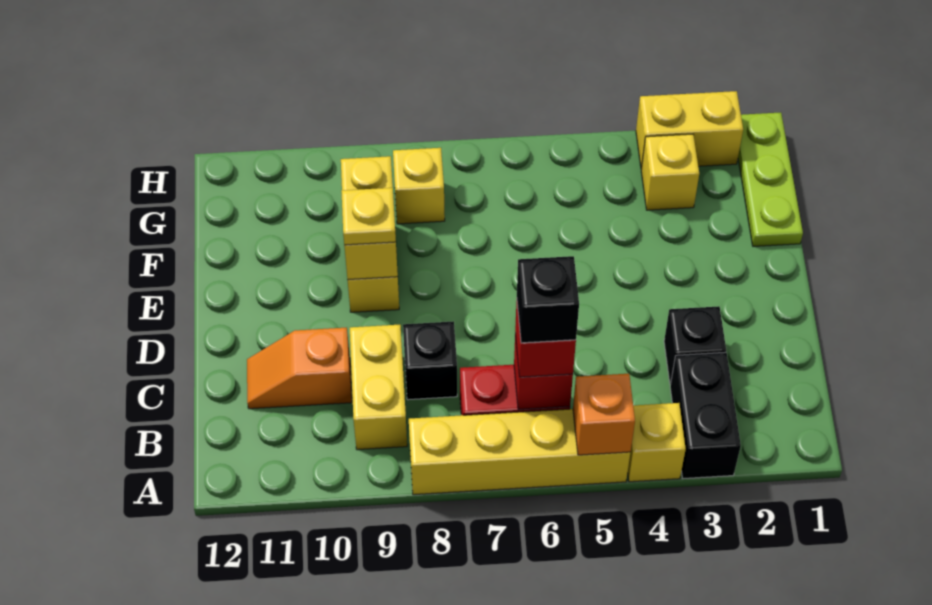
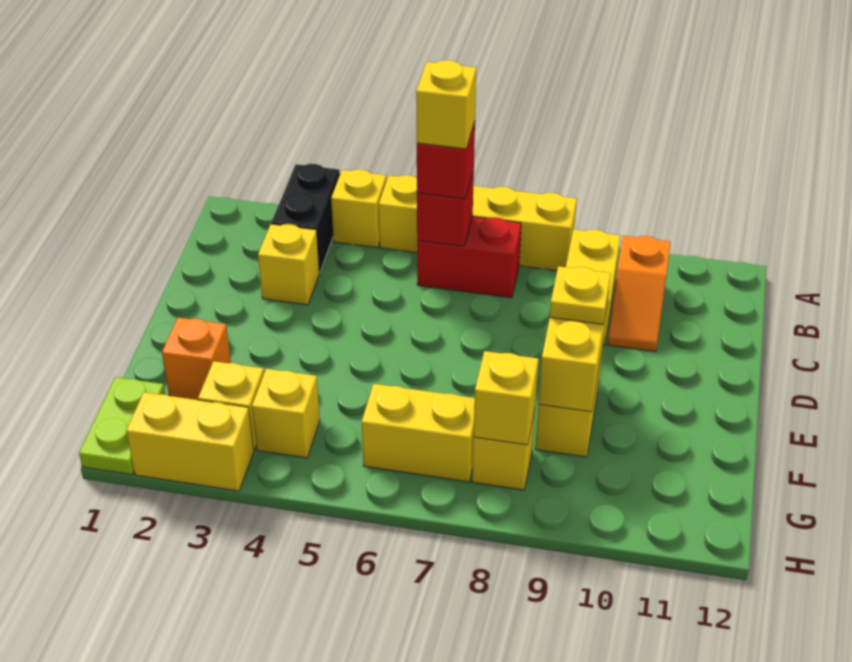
orange brick A5 level 2 -> orange brick F2 level 1
black brick B6 level 4 -> yellow brick B6 level 4
black brick C3 level 1 -> yellow brick C3 level 1
black brick C8 level 1 -> none
orange slope C10:C11 level 1 top 10 -> orange slope B10:C10 level 1 top B
lime plate F1:H1 level 1 -> lime plate G1:H1 level 1
none -> yellow brick G4 level 1
none -> yellow brick G6:G7 level 1
none -> yellow brick G8 level 2

